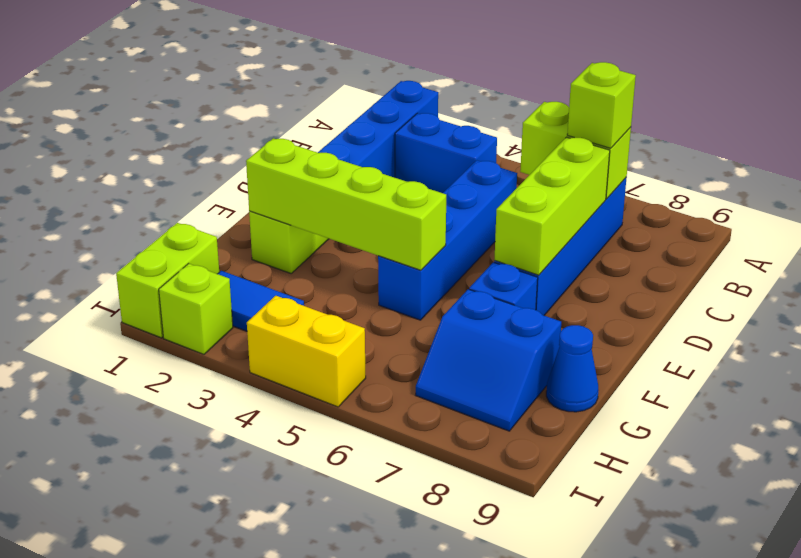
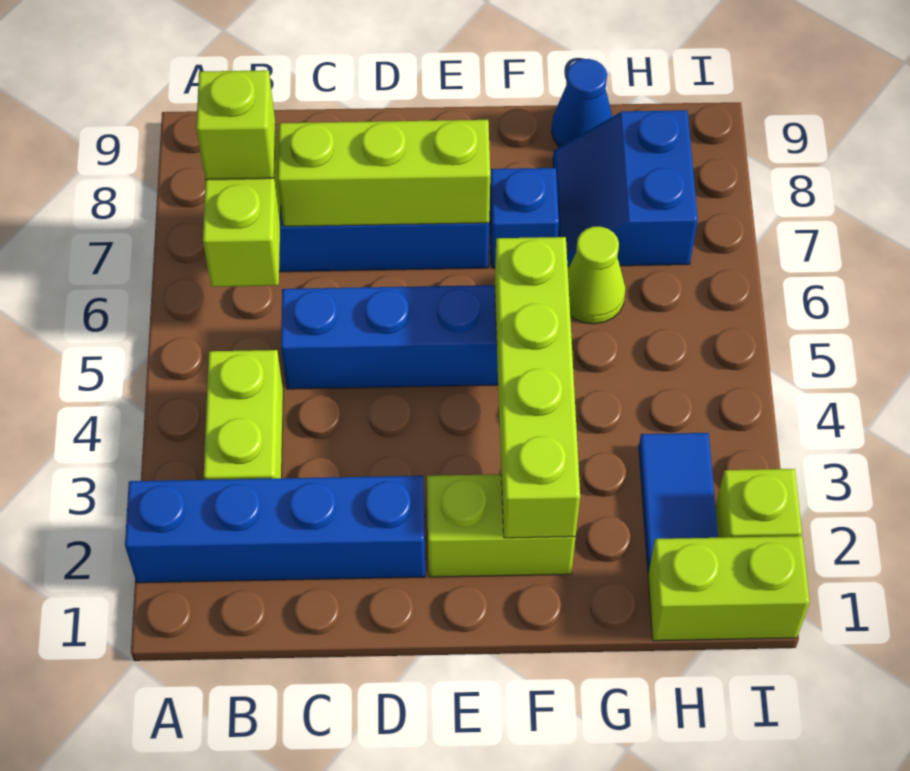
blue brick B3:B4 level 1 -> lime brick B3:B4 level 1
none -> lime cone G6 level 1
blue slope G7:H8 level 1 top G -> blue slope G7:H8 level 1 top H
yellow brick I4:I5 level 1 -> none

